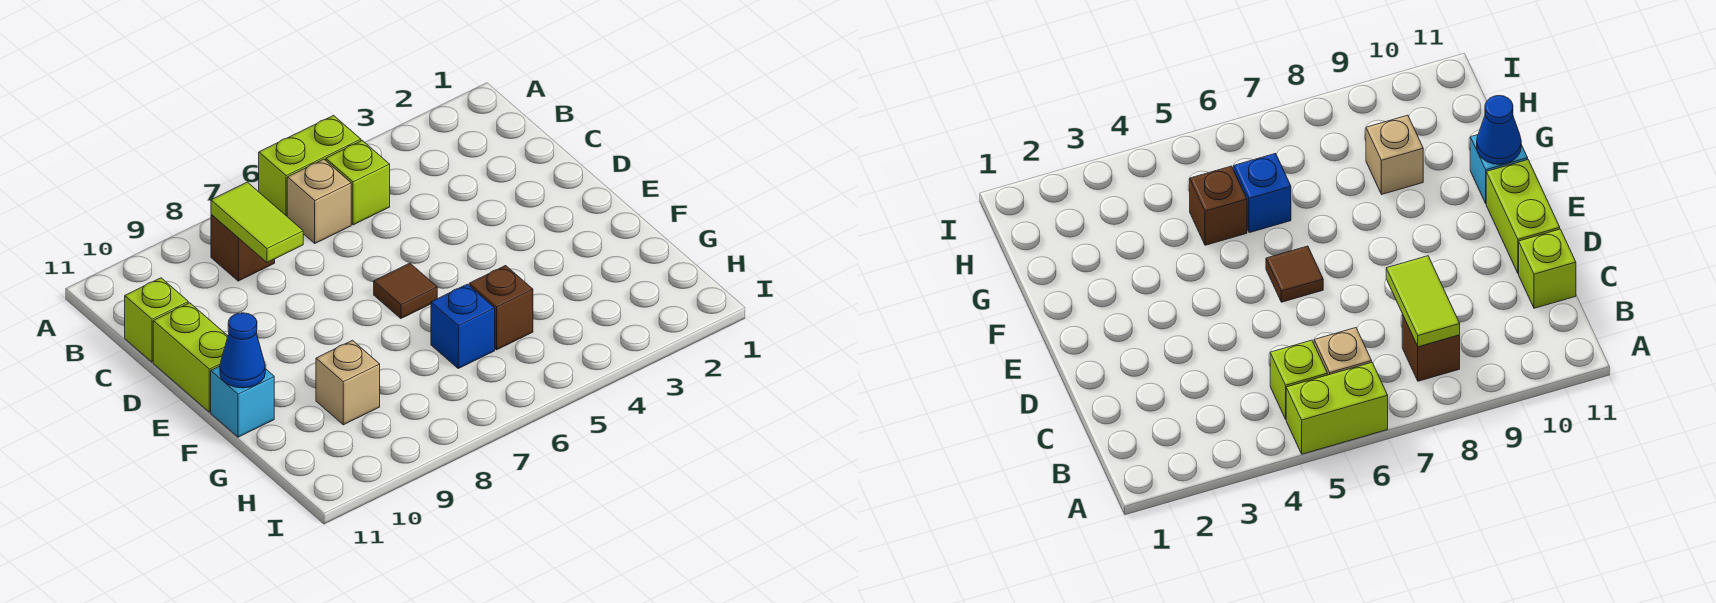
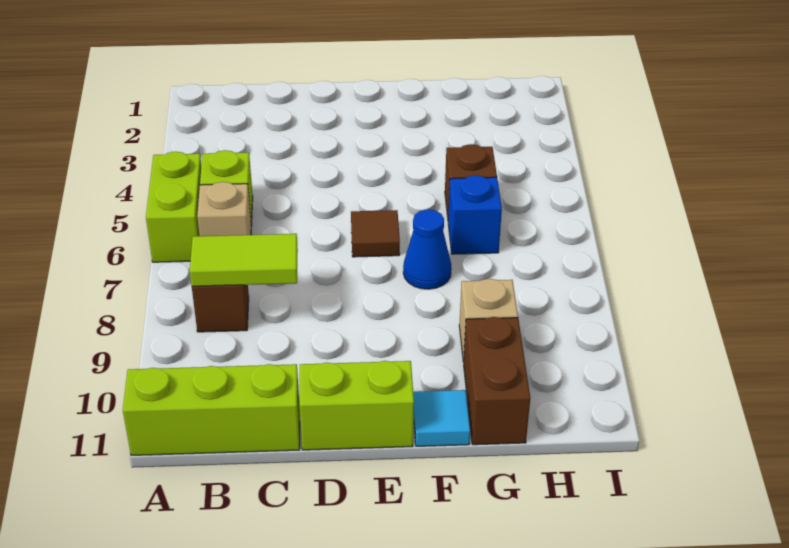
lime brick C11 level 1 -> lime brick A11:C11 level 1
cyan brick F11 level 1 -> cyan tile F11 level 1
blue cone F11 level 2 -> blue cone F7 level 1
none -> brown brick G10:G11 level 1

